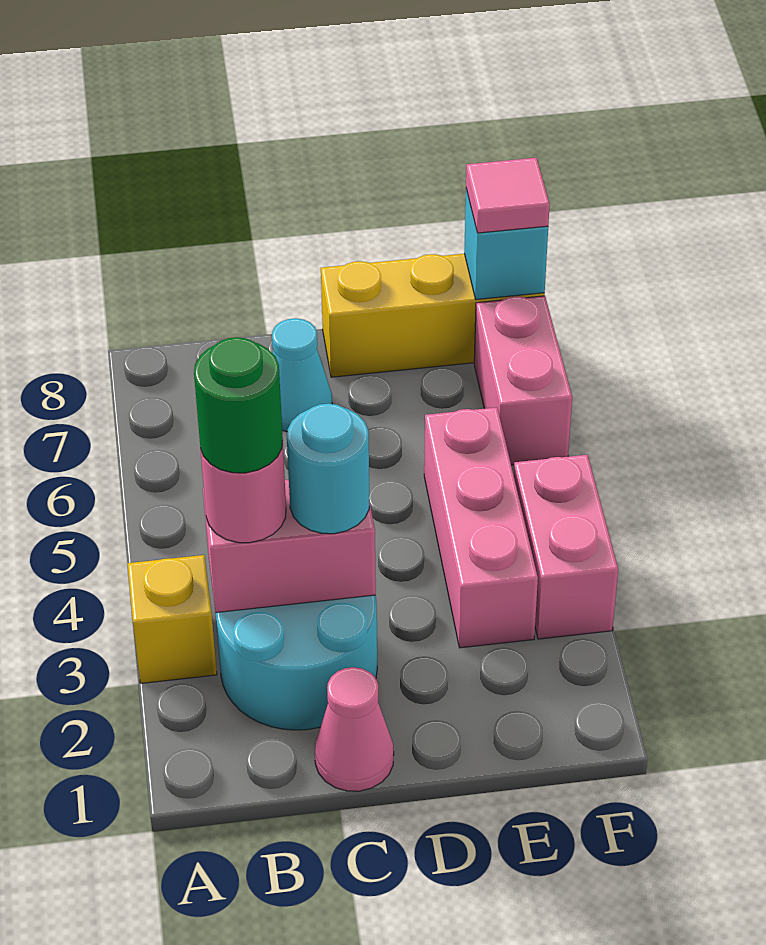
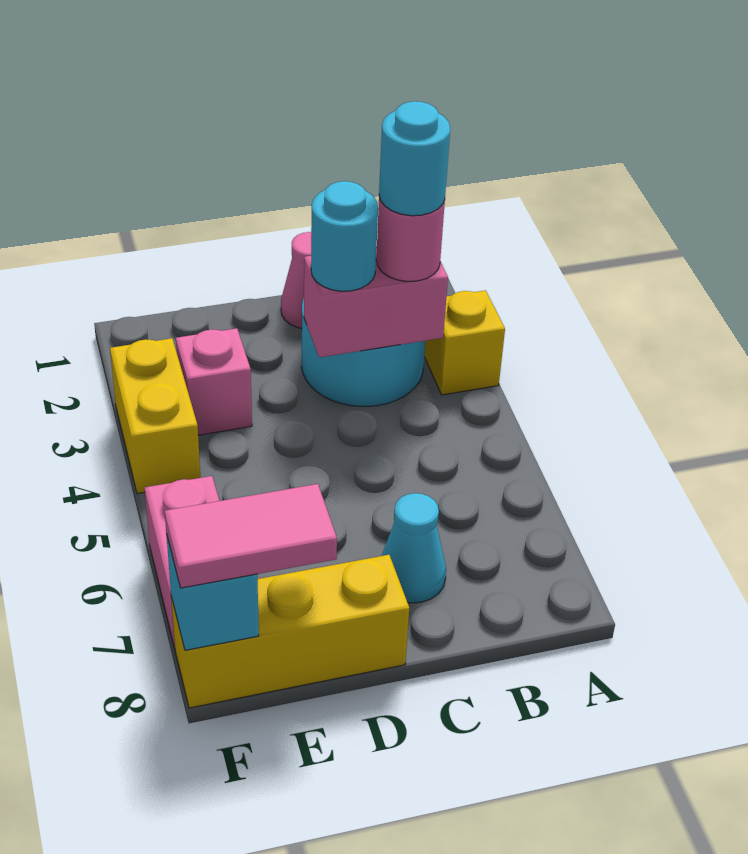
green round brick B3 level 4 -> cyan round brick B3 level 4
pink brick E3:E5 level 1 -> pink brick E3 level 1
pink brick F3:F4 level 1 -> yellow brick F3:F4 level 1
pink tile F8 level 3 -> pink tile E8:F8 level 3

